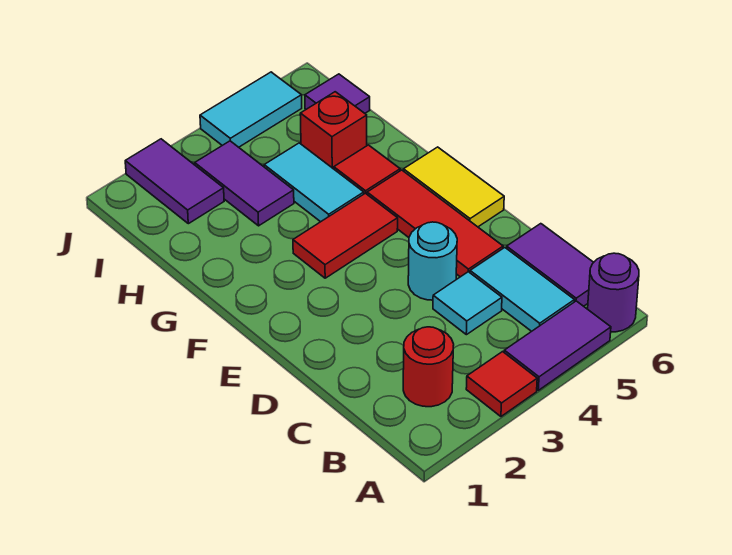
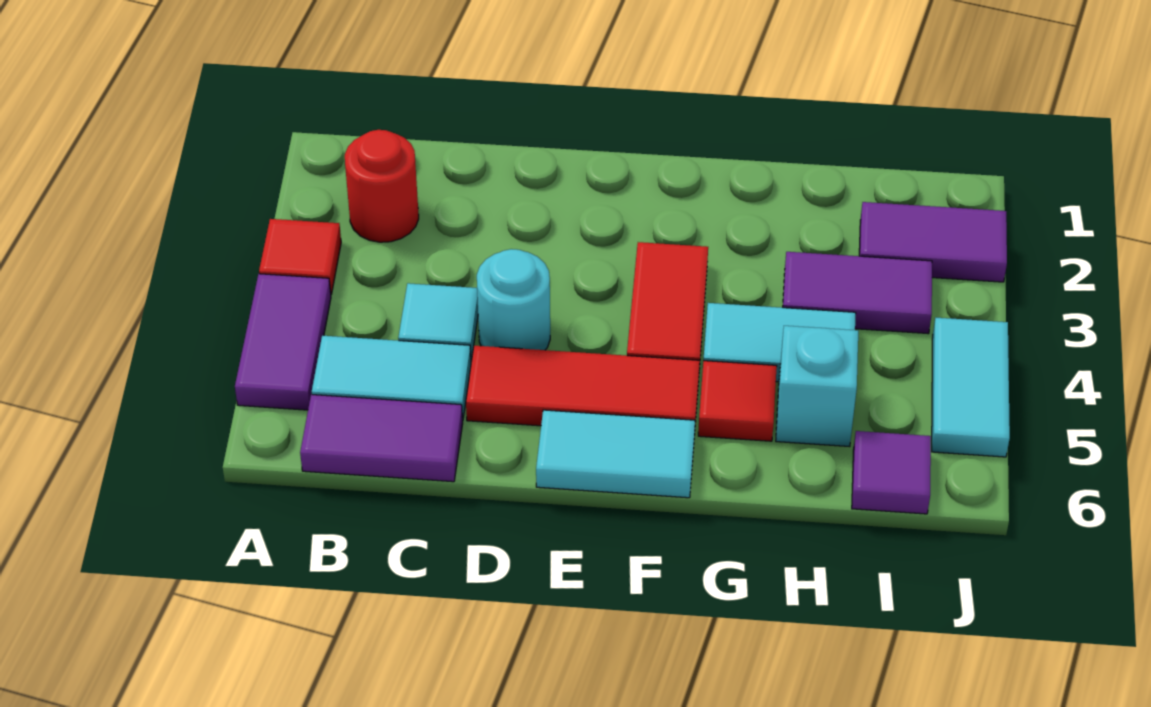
purple round brick A6 level 1 -> none
yellow tile E6:F6 level 1 -> cyan tile E6:F6 level 1
red brick H5 level 1 -> cyan brick H5 level 1

